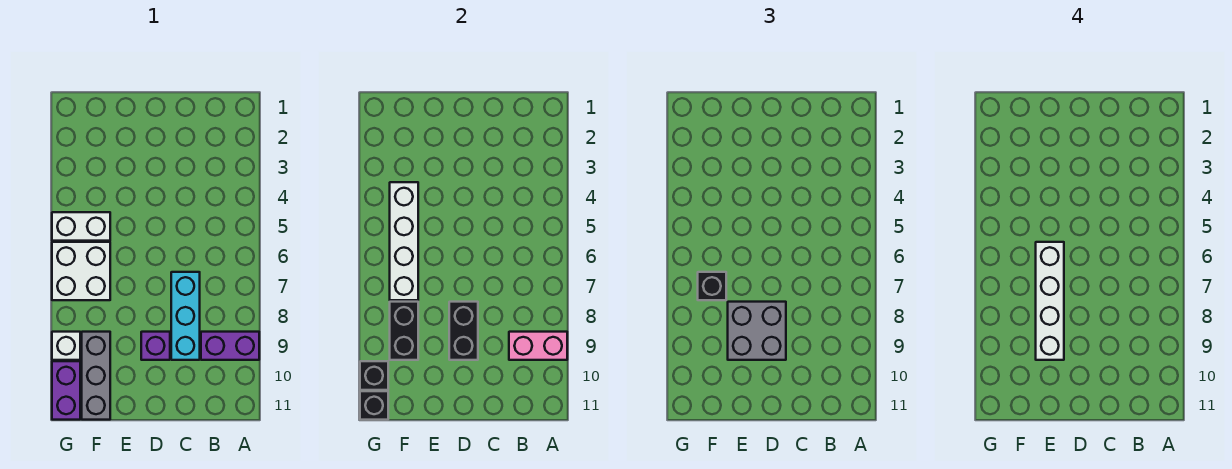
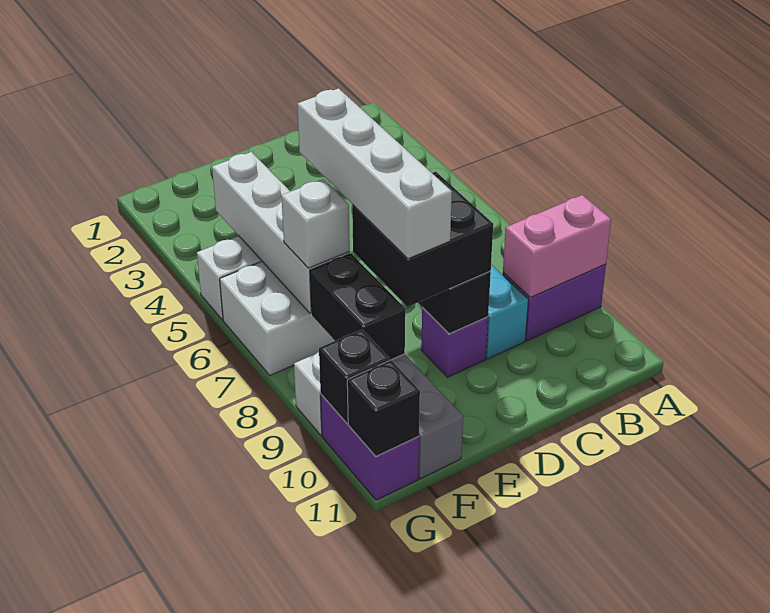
grey brick D8:E9 level 3 -> black brick D8:E9 level 3
black brick F7 level 3 -> white brick F7 level 3

